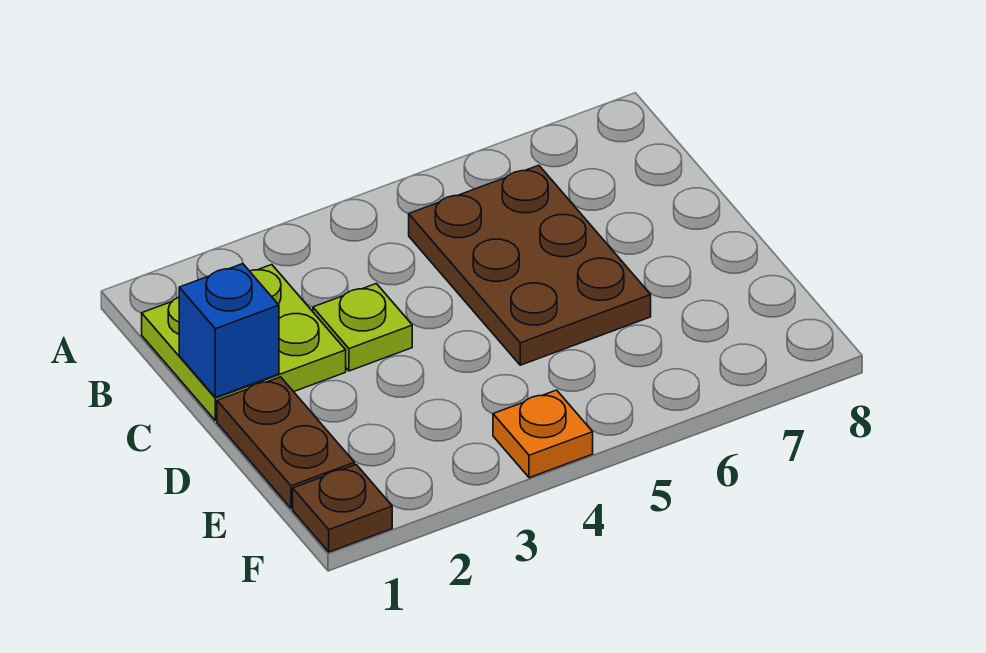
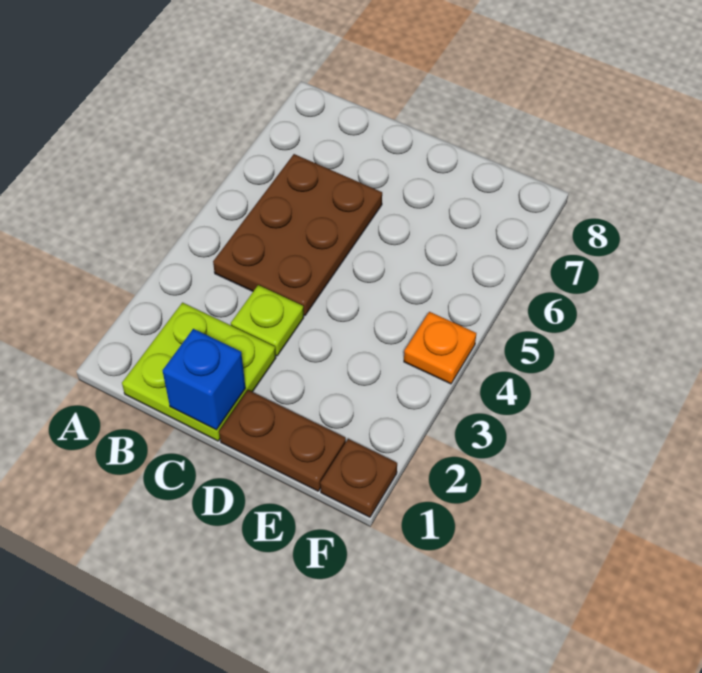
brown plate B5:D6 level 1 -> brown plate B4:C6 level 1

